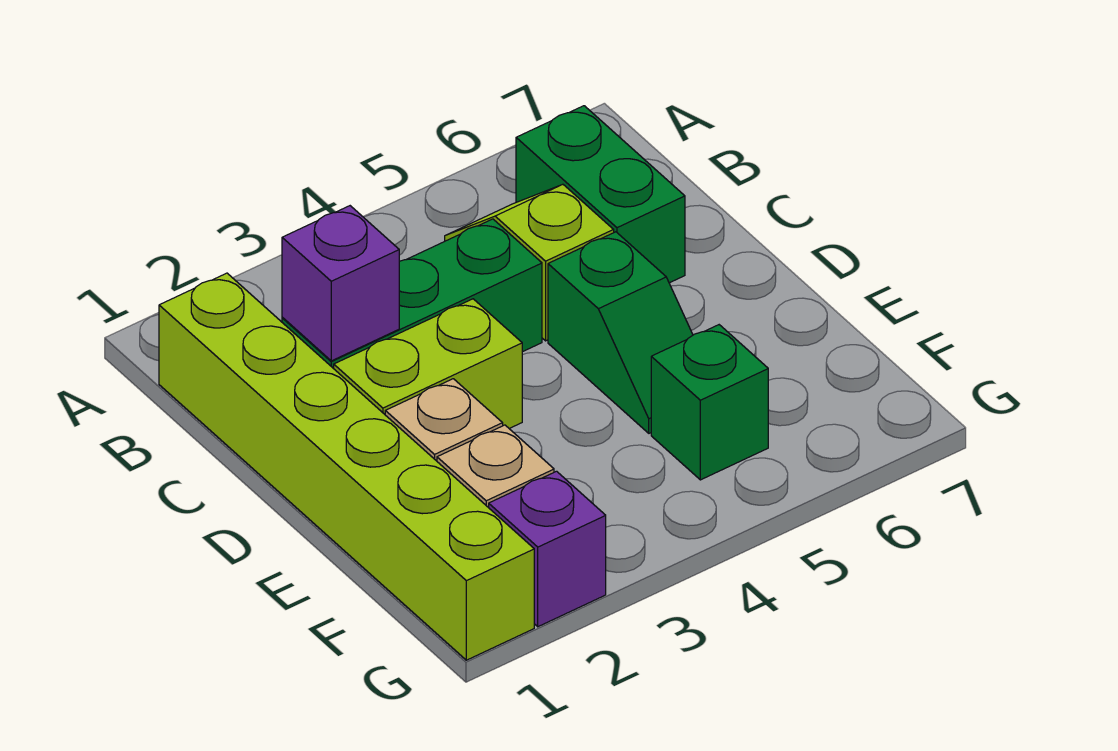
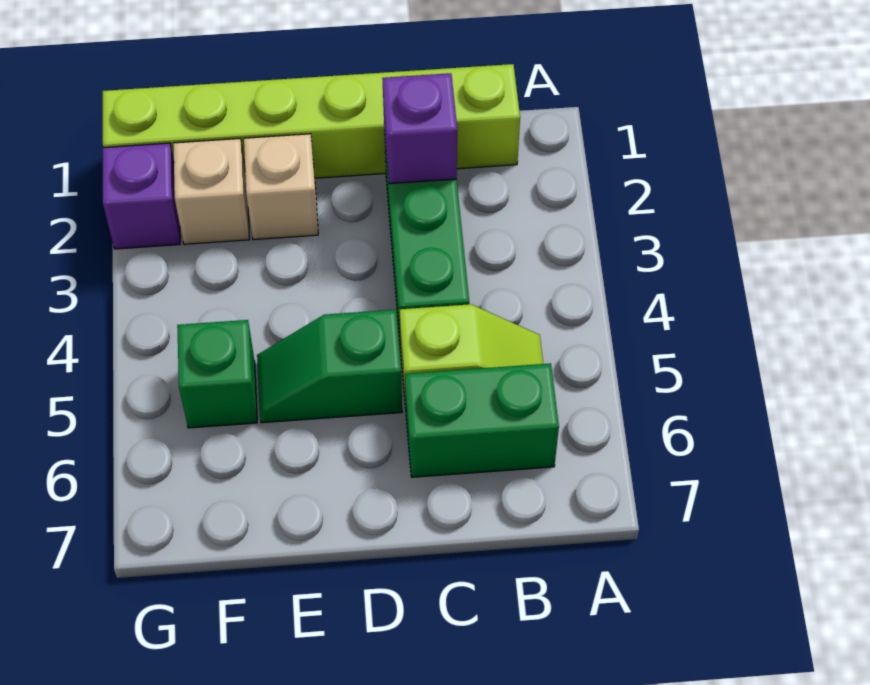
lime brick D2:D3 level 1 -> none

